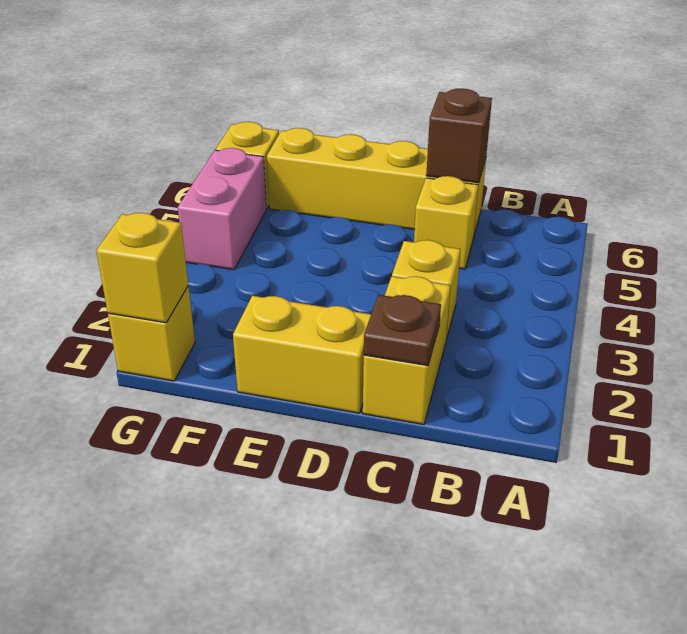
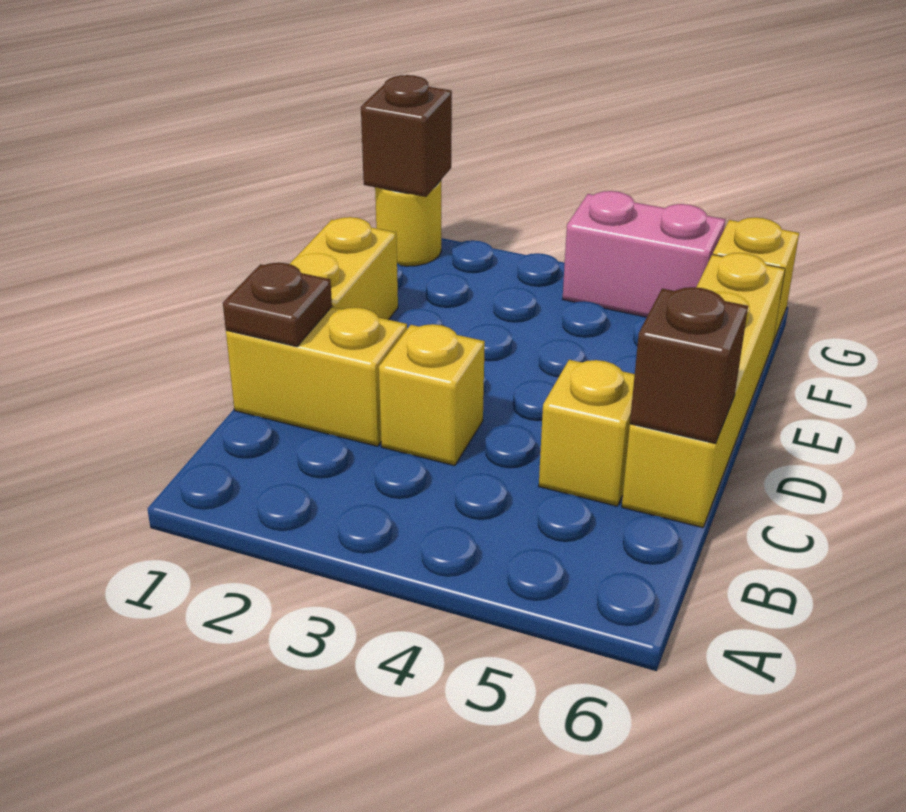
yellow brick G1 level 1 -> yellow round brick G1 level 1
yellow brick G1 level 2 -> brown brick G1 level 2

